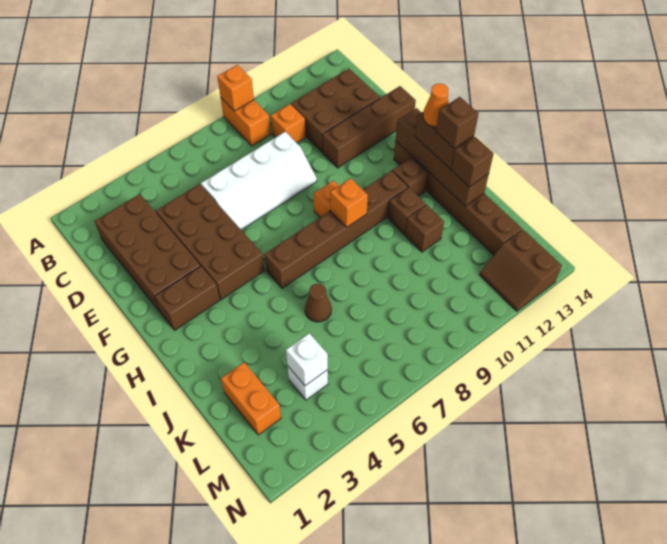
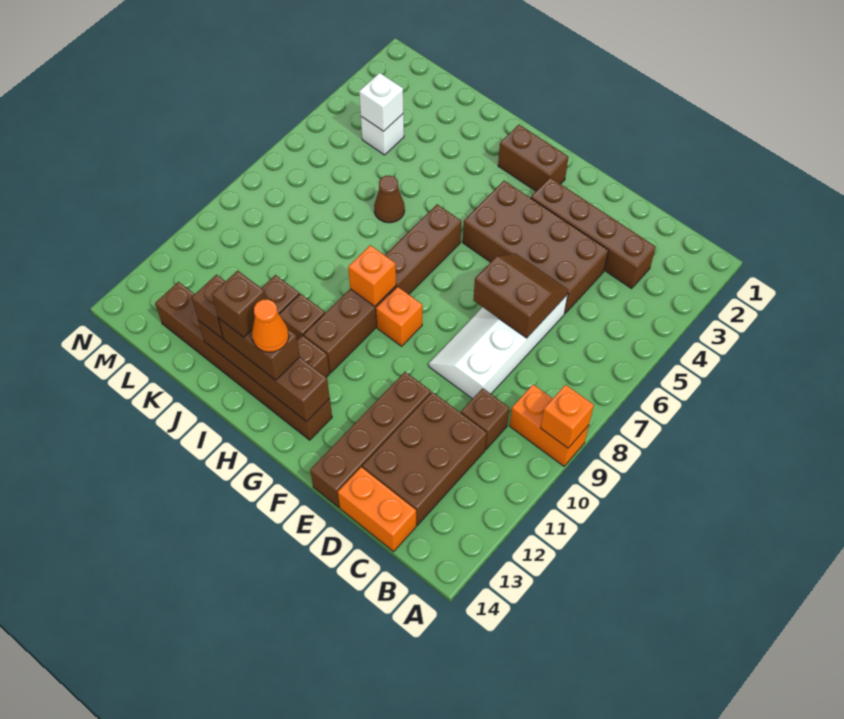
brown brick C2:F3 level 1 -> brown brick C3:F3 level 1
orange brick C10 level 1 -> brown brick C10 level 1
brown brick G2:G3 level 1 -> brown brick G2:H2 level 1
orange brick K2:L2 level 1 -> orange brick C14:D14 level 1
brown slope M12:N13 level 1 top 13 -> brown slope D6:E7 level 2 top 7

